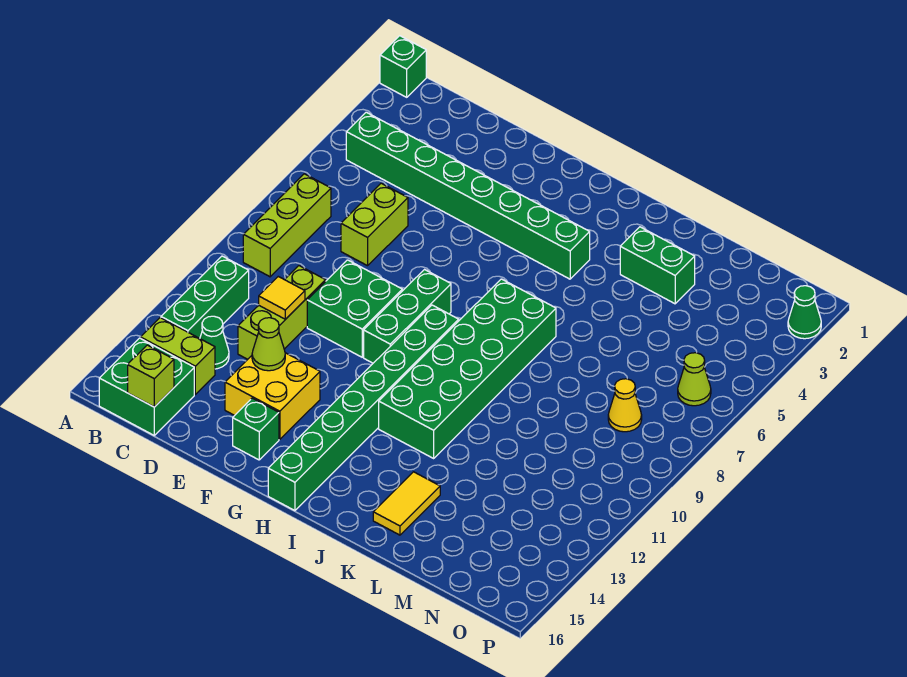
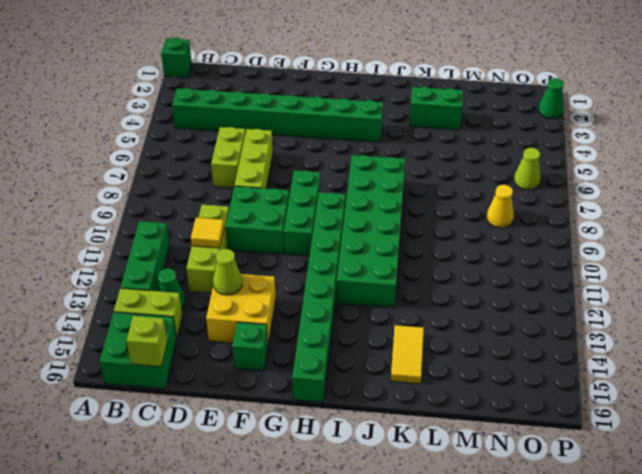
lime brick B7:B9 level 1 -> lime brick E6:E8 level 1

